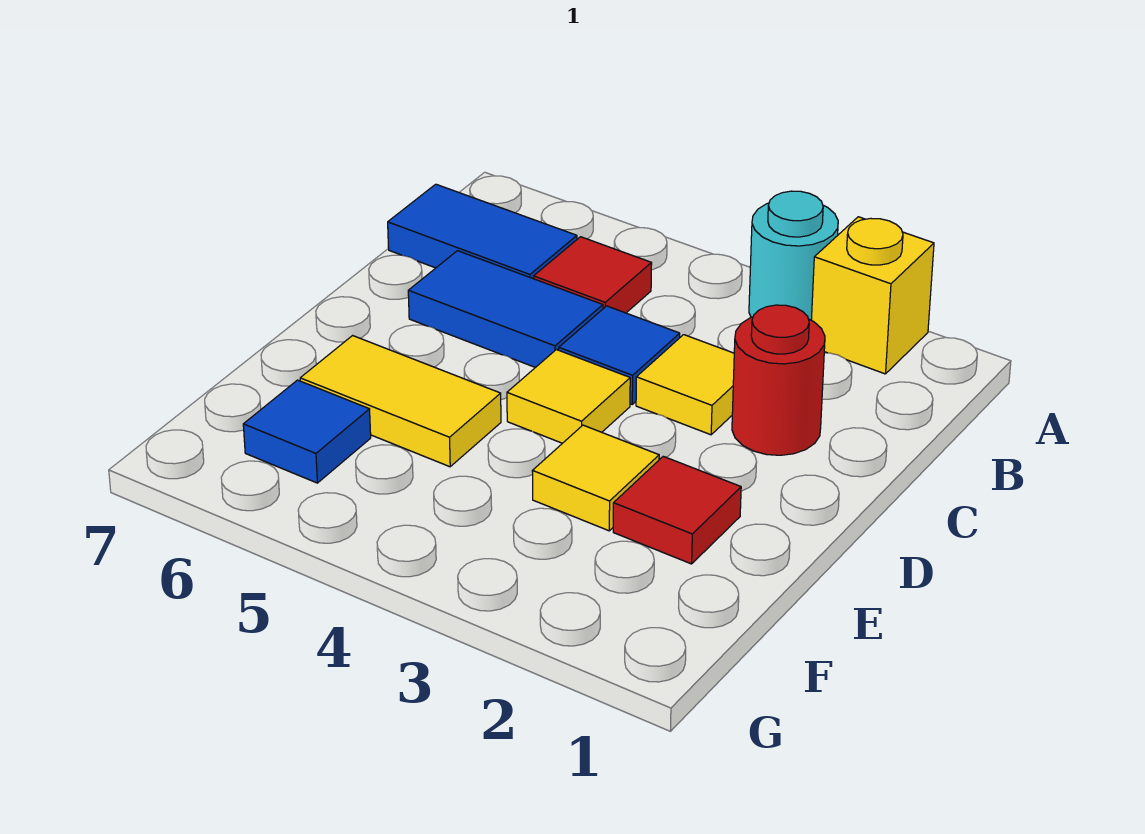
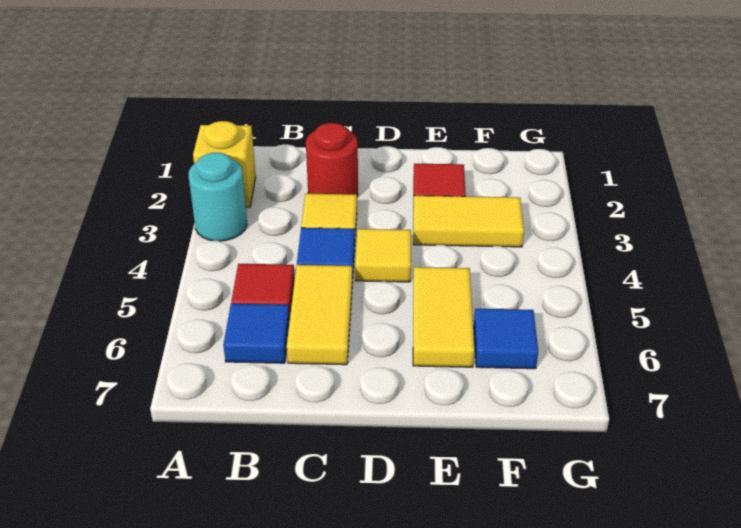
blue tile B6:B7 level 1 -> blue tile B6 level 1
blue tile C5:C6 level 1 -> yellow tile C5:C6 level 1
yellow tile E3 level 1 -> yellow tile E3:F3 level 1

